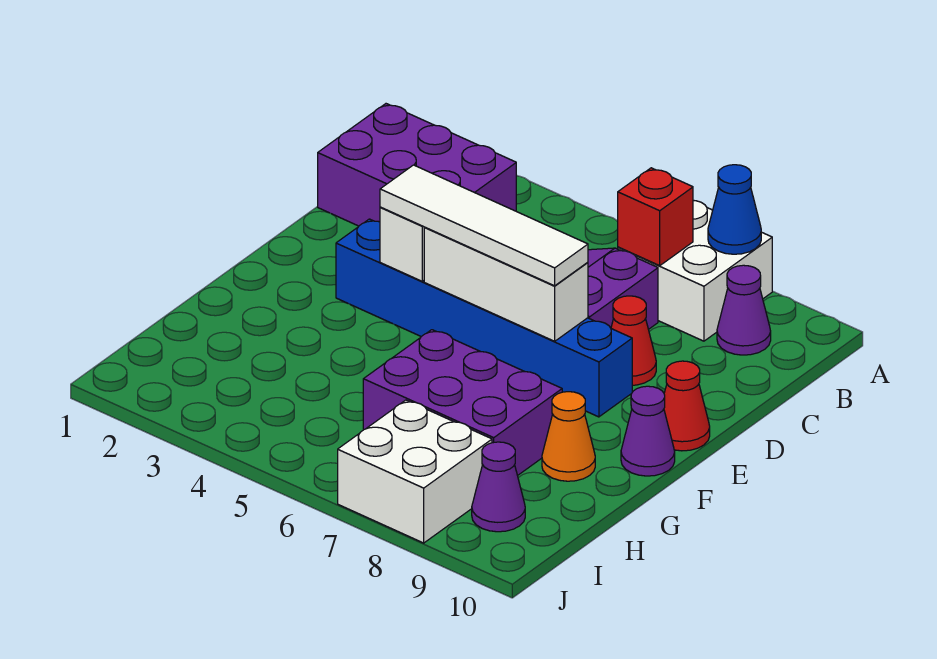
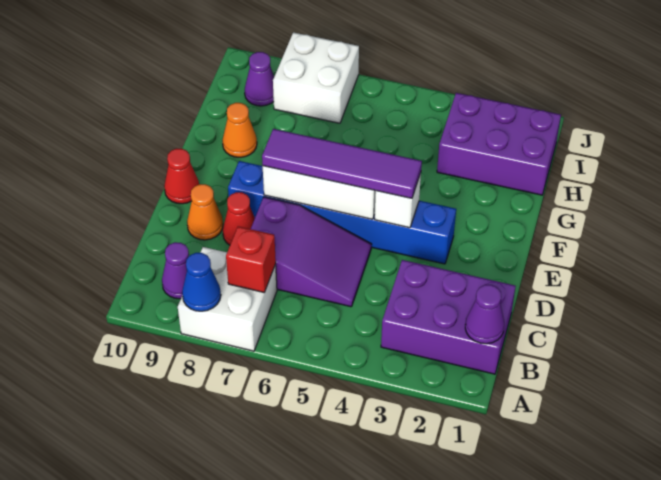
none -> orange cone D9 level 1
white tile E4:E7 level 3 -> purple tile E4:E7 level 3
purple cone F10 level 1 -> purple cone B1 level 2
purple brick G6:H8 level 1 -> purple brick H1:I3 level 1

